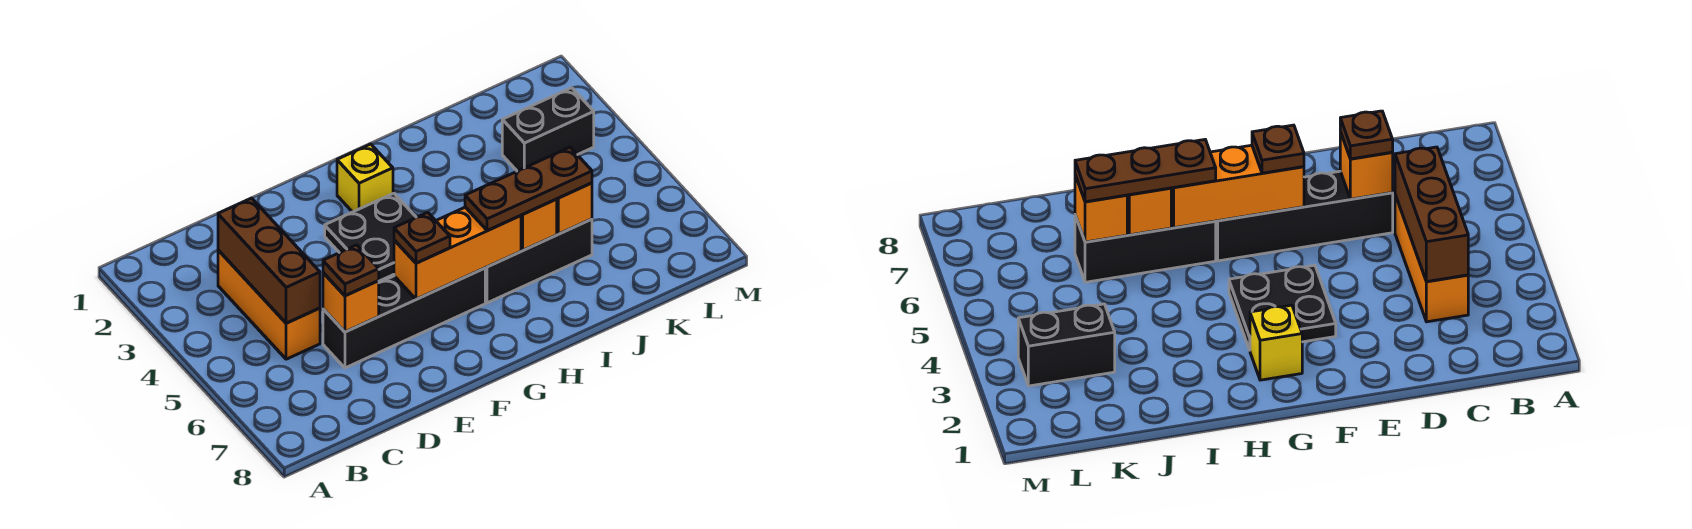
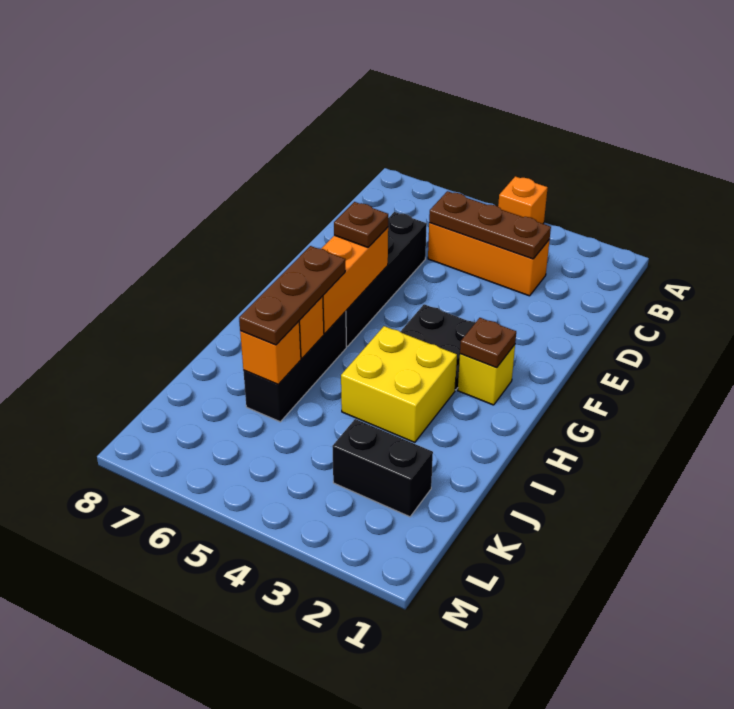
brown brick C3:C5 level 2 -> brown plate C3:C5 level 2
orange brick D6 level 2 -> orange brick A4 level 1
brown plate D6 level 3 -> brown plate G2 level 2
none -> yellow brick H3:I4 level 1
black brick K3:L3 level 1 -> black brick K2:K3 level 1

